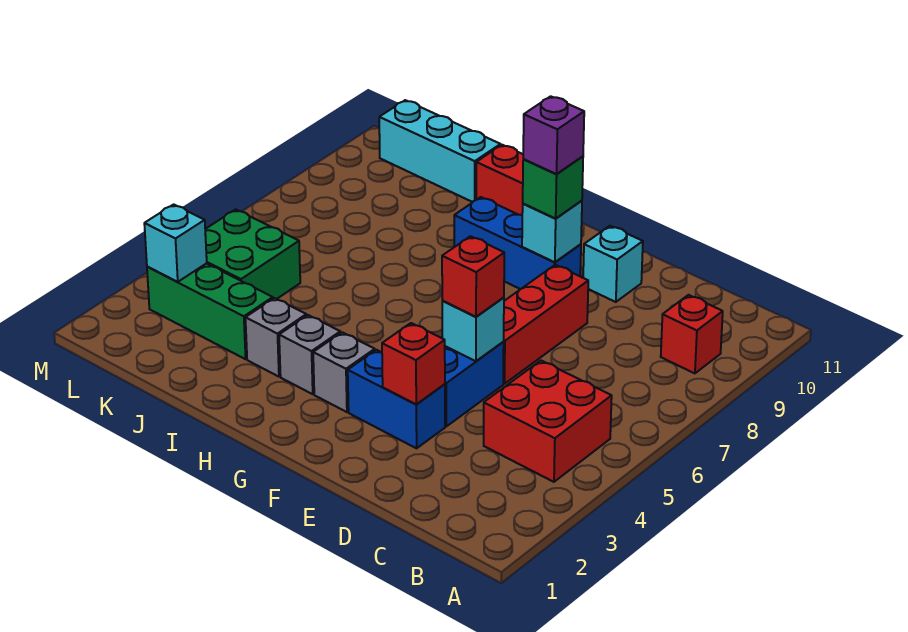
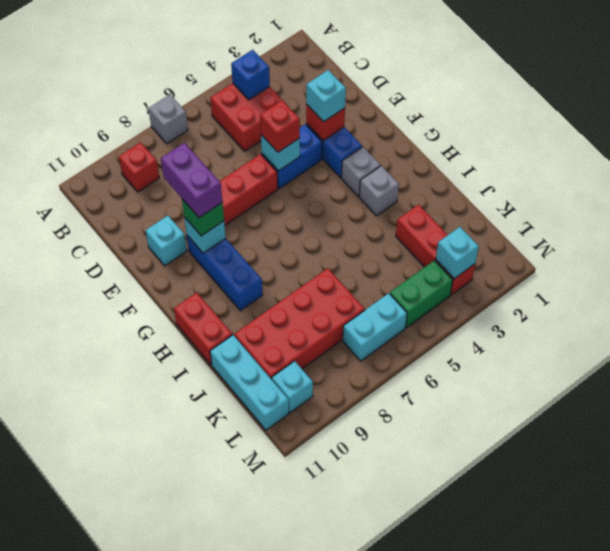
none -> blue brick B4 level 2
none -> cyan brick E3 level 3
purple brick F9 level 4 -> purple brick E9:F9 level 4
grey brick I3 level 1 -> grey brick A7 level 1
green brick J3:L3 level 1 -> red brick J3:L3 level 1
none -> red brick J7:K10 level 1
green brick K4:L5 level 1 -> green brick L4:L5 level 1
none -> cyan brick L6:L7 level 1
none -> cyan brick L10 level 1

